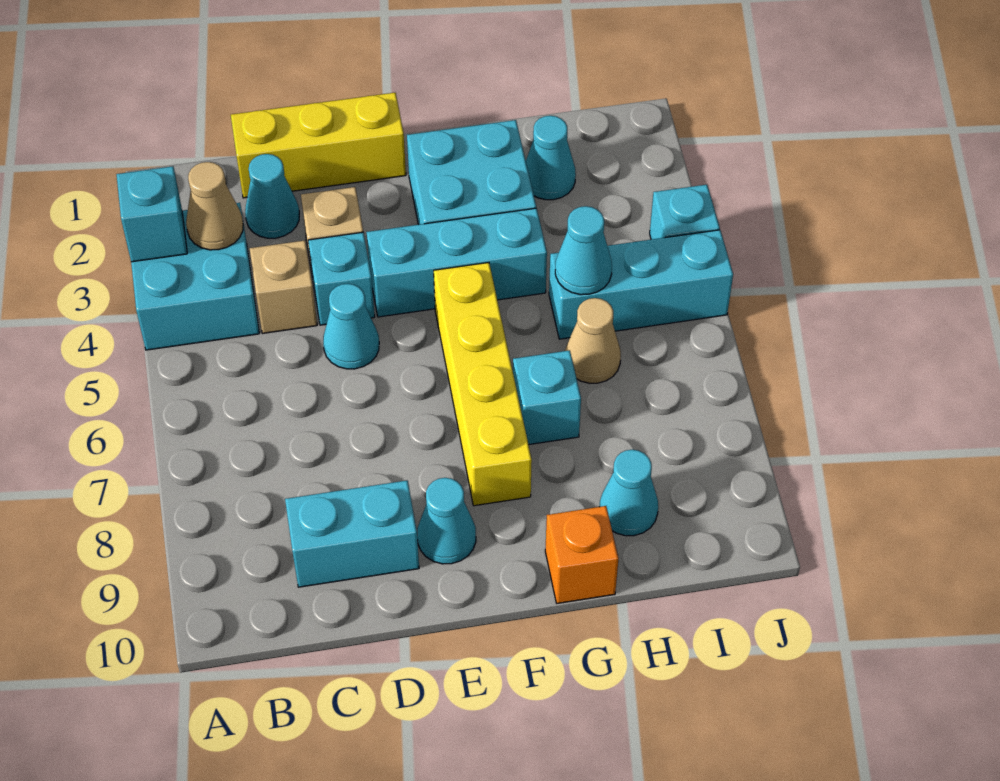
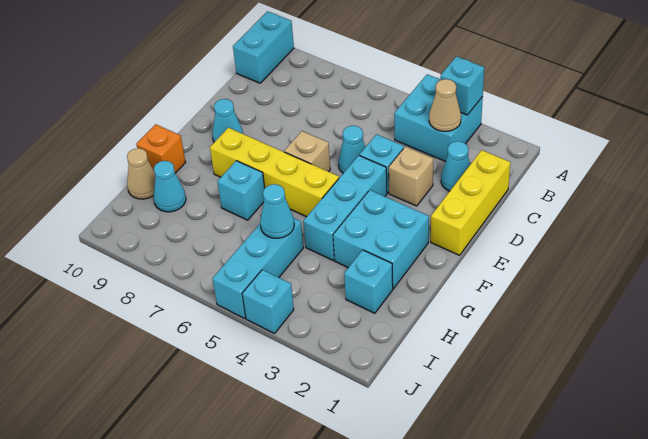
tan brick C4 level 1 -> tan brick E6 level 1
cyan brick C9:D9 level 1 -> cyan brick A10:B10 level 1
cyan cone H2 level 1 -> cyan brick H2 level 1
tan cone H6 level 1 -> tan cone H10 level 1

